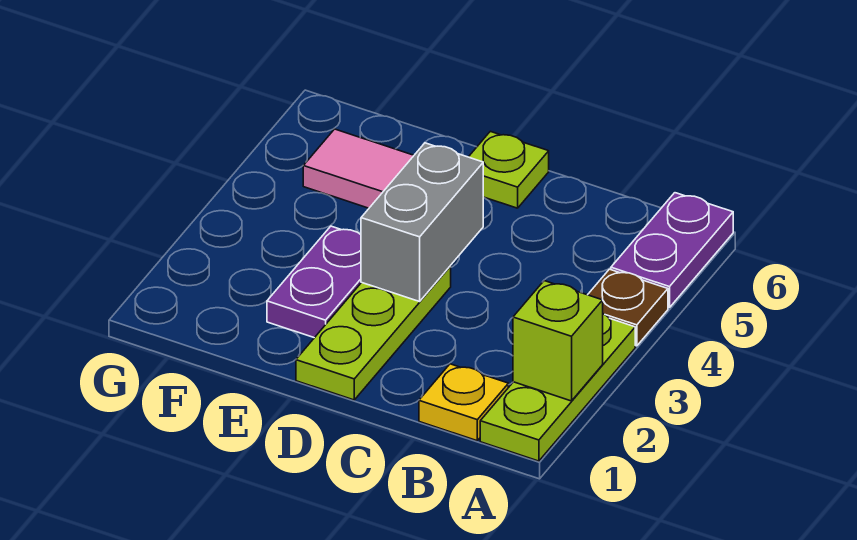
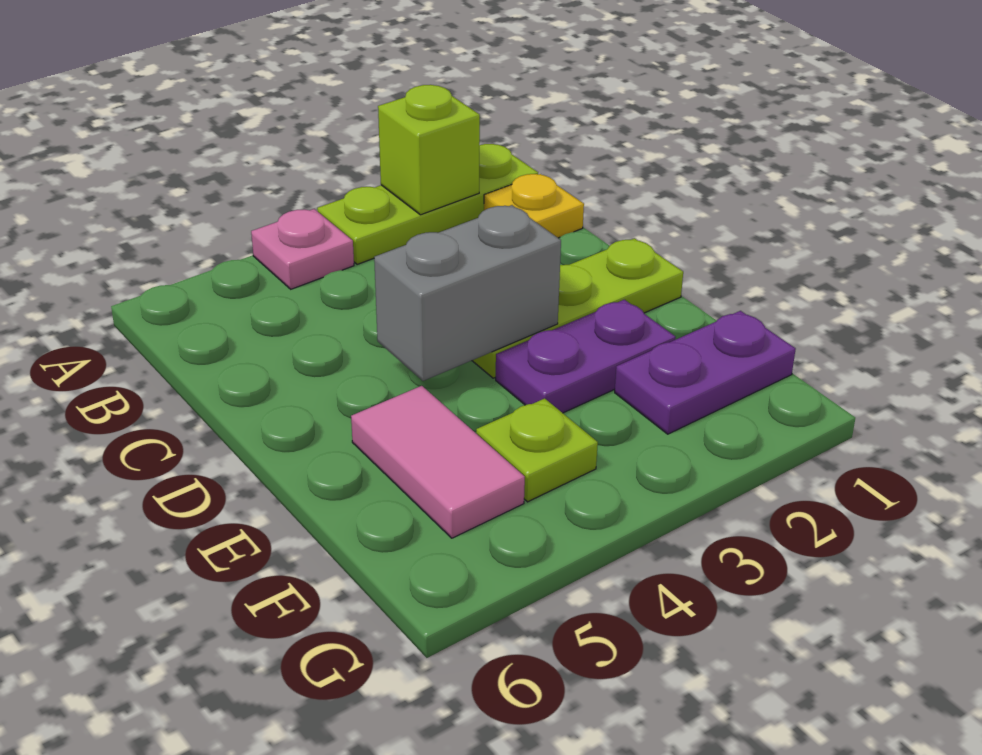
brown plate A4 level 1 -> pink plate A4 level 1
purple plate A5:A6 level 1 -> purple plate F1:F2 level 1
lime plate D6 level 1 -> lime plate F4 level 1

